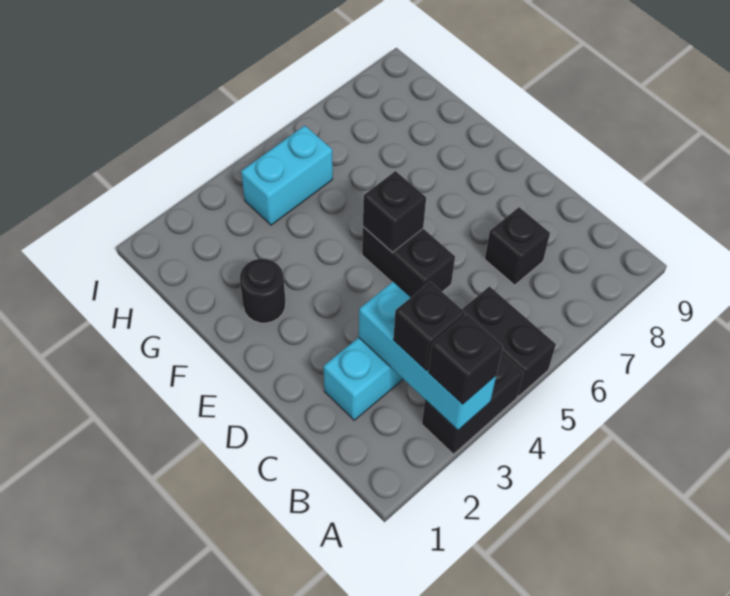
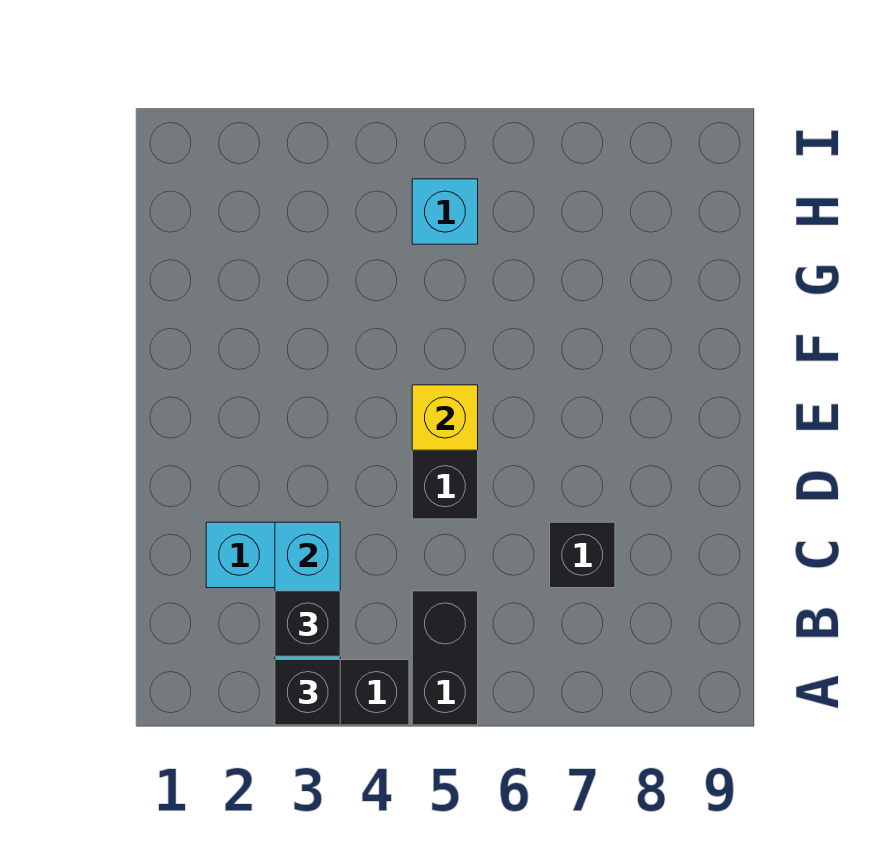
black brick E5 level 2 -> yellow brick E5 level 2
black round brick F2 level 1 -> none
cyan brick H4:H5 level 1 -> cyan brick H5 level 1

